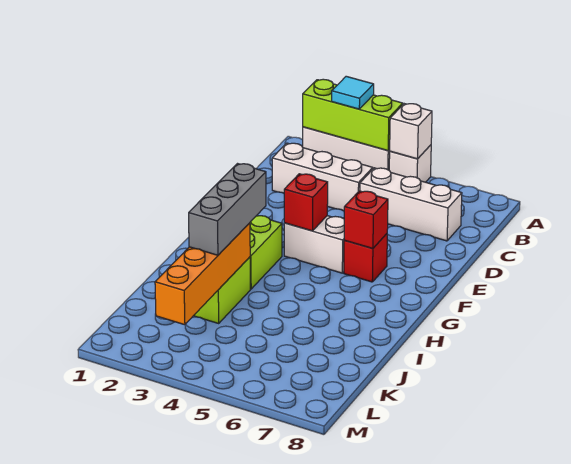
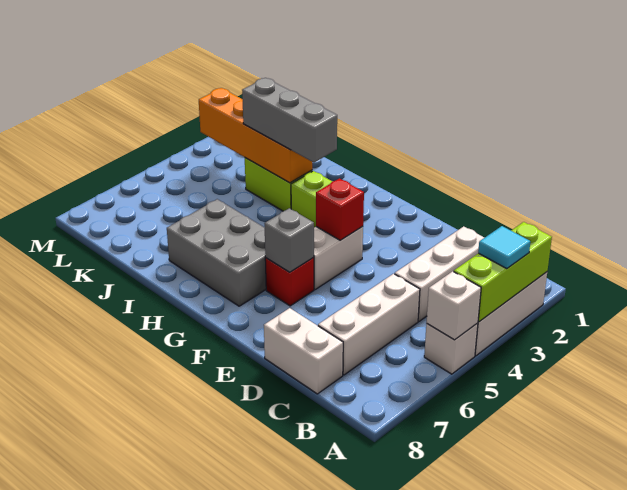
none -> white brick C8:D8 level 1
red brick F6 level 2 -> grey brick F6 level 2
none -> grey brick G6:I7 level 1

